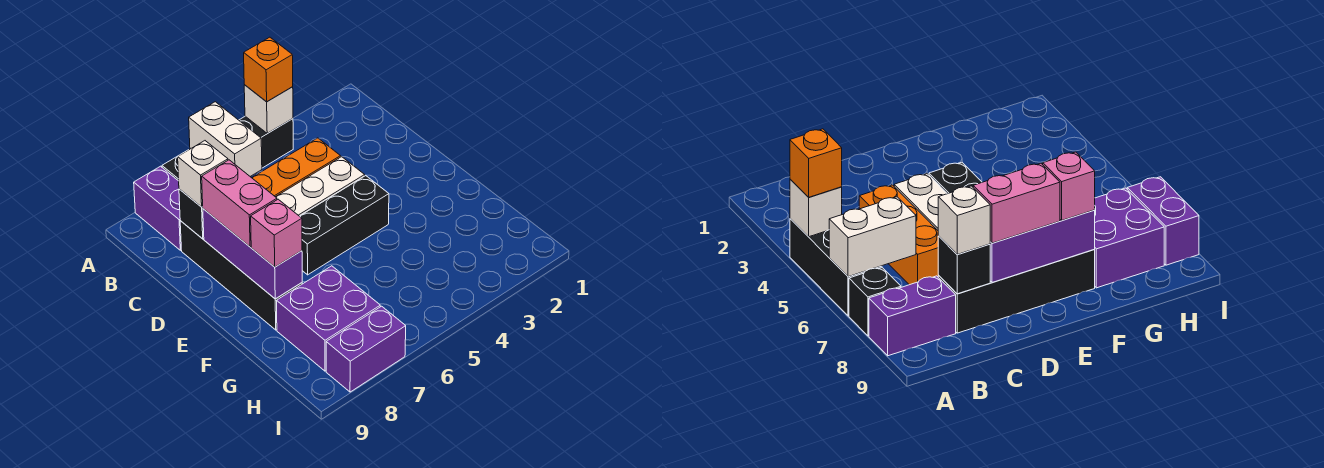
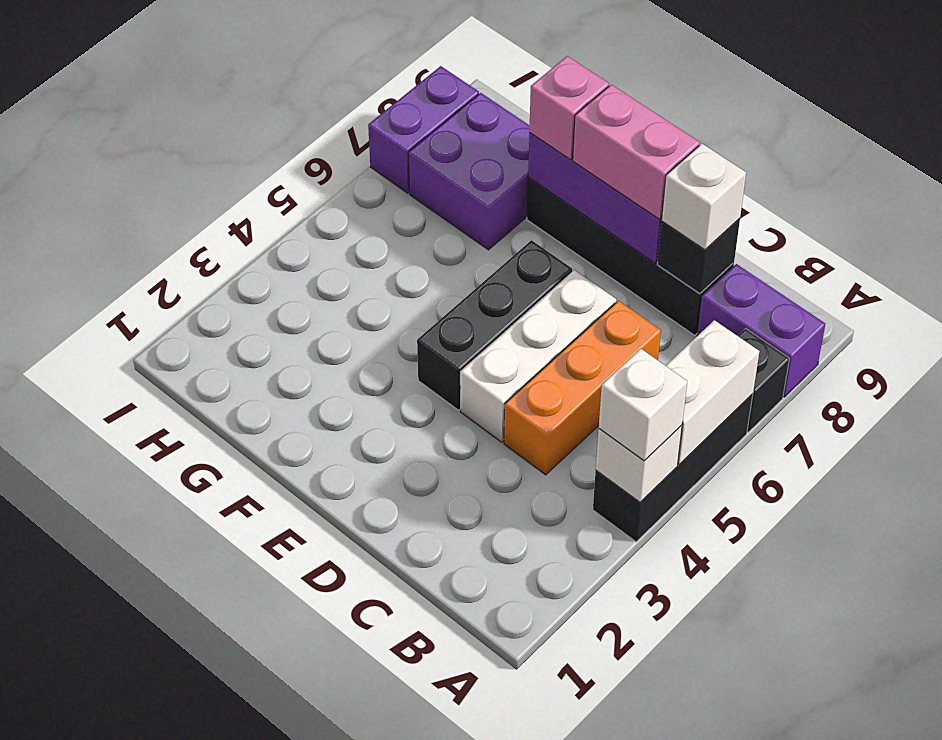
orange brick A4 level 3 -> white brick A4 level 3
white brick A6:B6 level 2 -> white brick A5:A6 level 2

